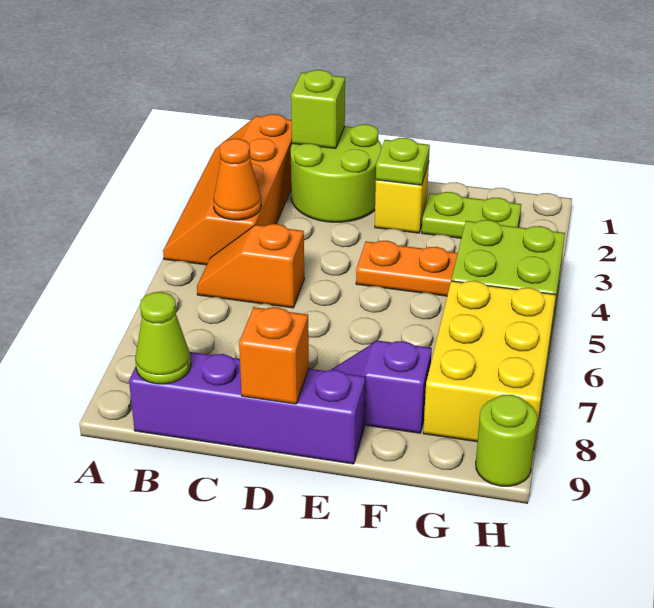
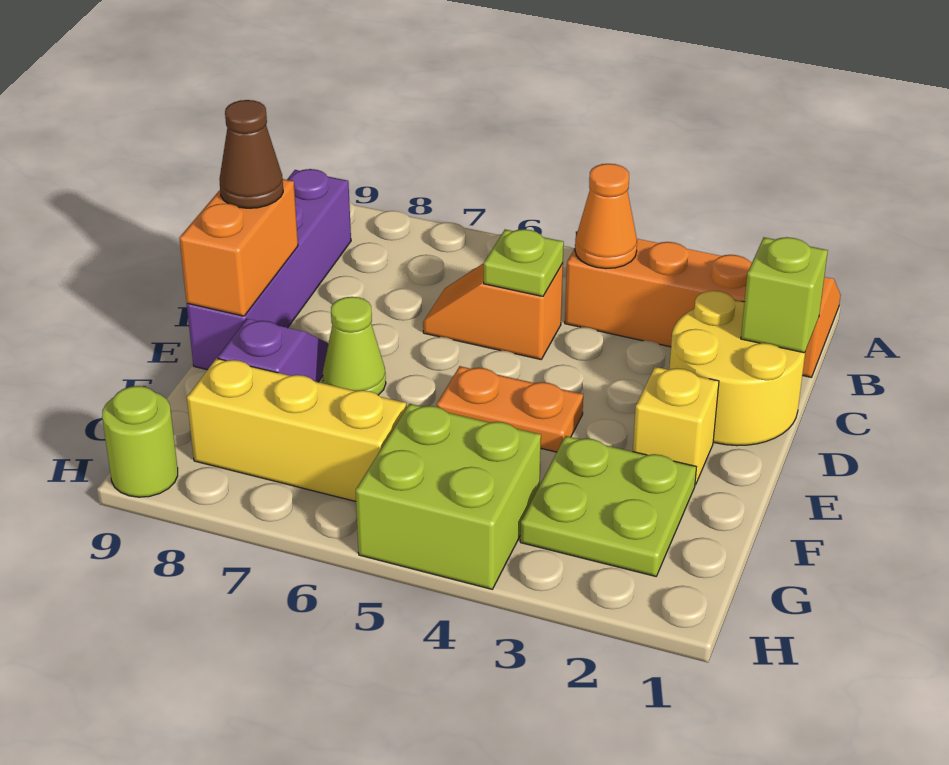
orange slope B5:C5 level 1 top C -> orange slope C5:C6 level 1 top 5
lime cone B9 level 2 -> lime cone E7 level 1
lime round brick C1:D2 level 1 -> yellow round brick C1:D2 level 1
orange brick D9 level 2 -> orange brick D9:E9 level 2
none -> brown cone D9 level 3
lime plate E2 level 2 -> lime plate C5 level 2
orange plate E4:F4 level 1 -> orange plate E4:E5 level 1
lime plate F2:G2 level 1 -> lime plate F2:G3 level 1
yellow brick G6:H8 level 1 -> yellow brick G6:G8 level 1

